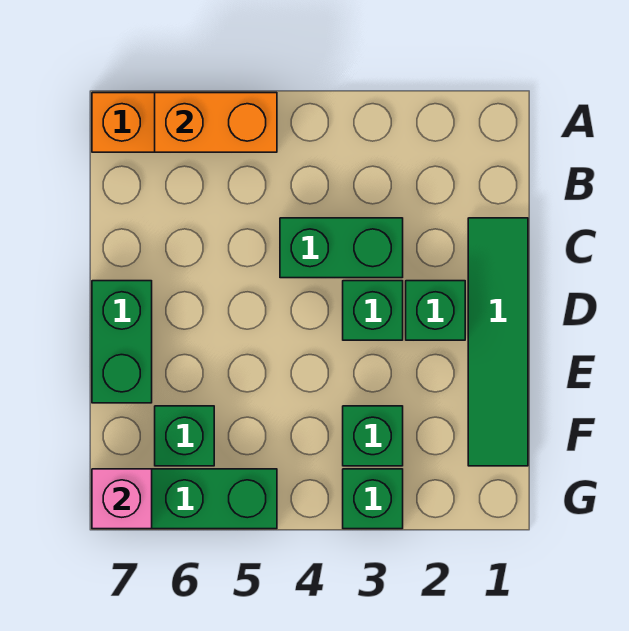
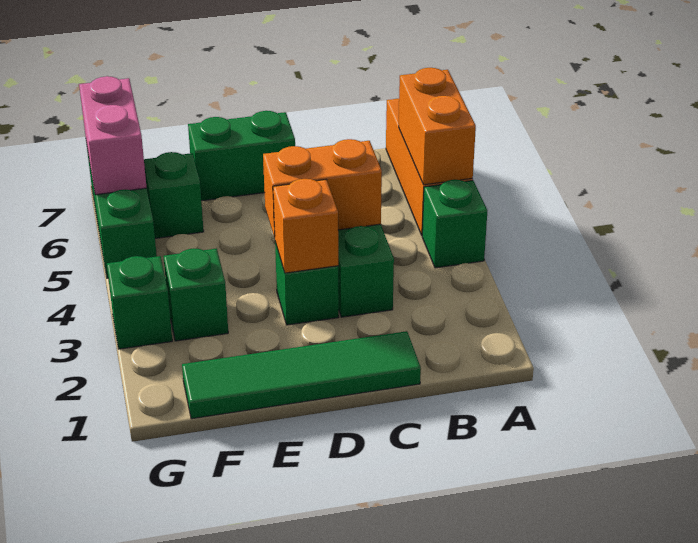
none -> orange brick C4:D4 level 2
green brick D2 level 1 -> green brick A4 level 1
none -> orange brick D3 level 2
pink brick G7 level 2 -> pink brick G6:G7 level 2

